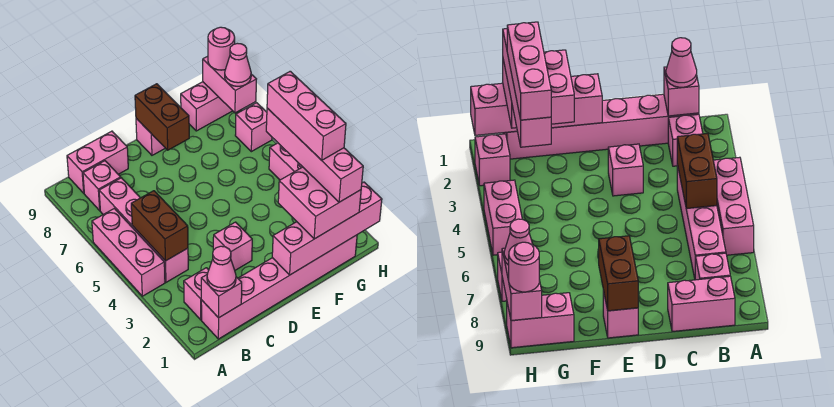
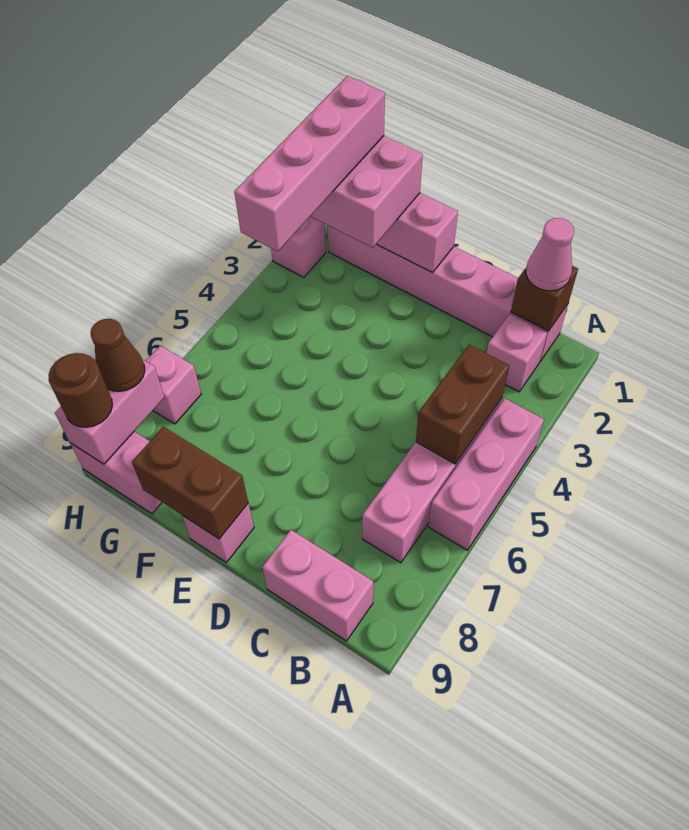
pink brick B1 level 2 -> brown brick B1 level 2
pink brick B8 level 1 -> none
pink brick D3 level 1 -> none
brown brick E8:E9 level 2 -> brown brick E9:F9 level 2
pink brick G2:G4 level 5 -> none
pink brick H4:H5 level 1 -> none
pink cone H8 level 3 -> brown cone H8 level 3
pink round brick H9 level 3 -> brown round brick H9 level 3

